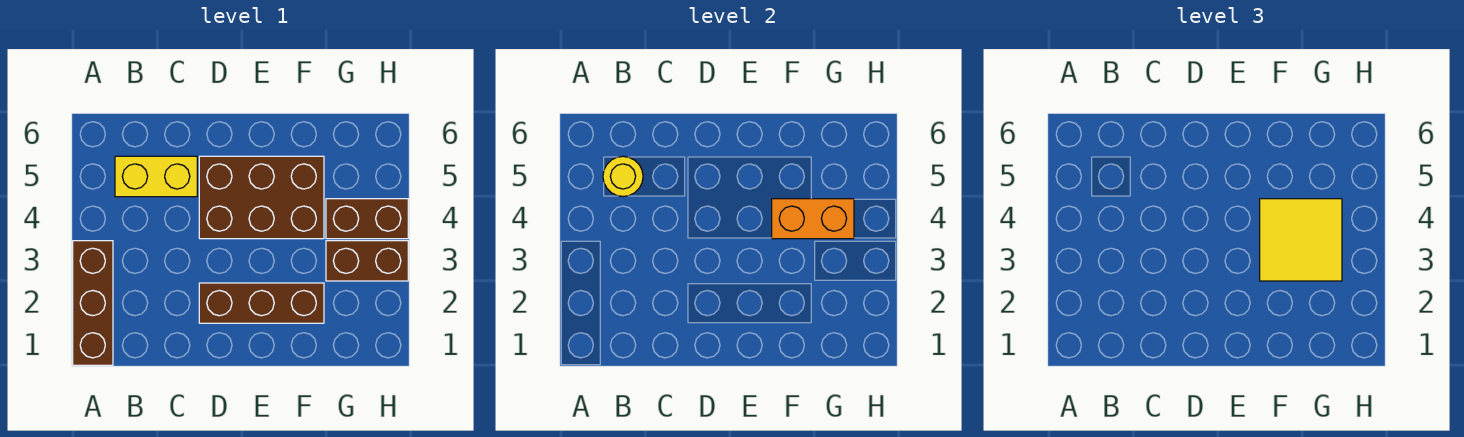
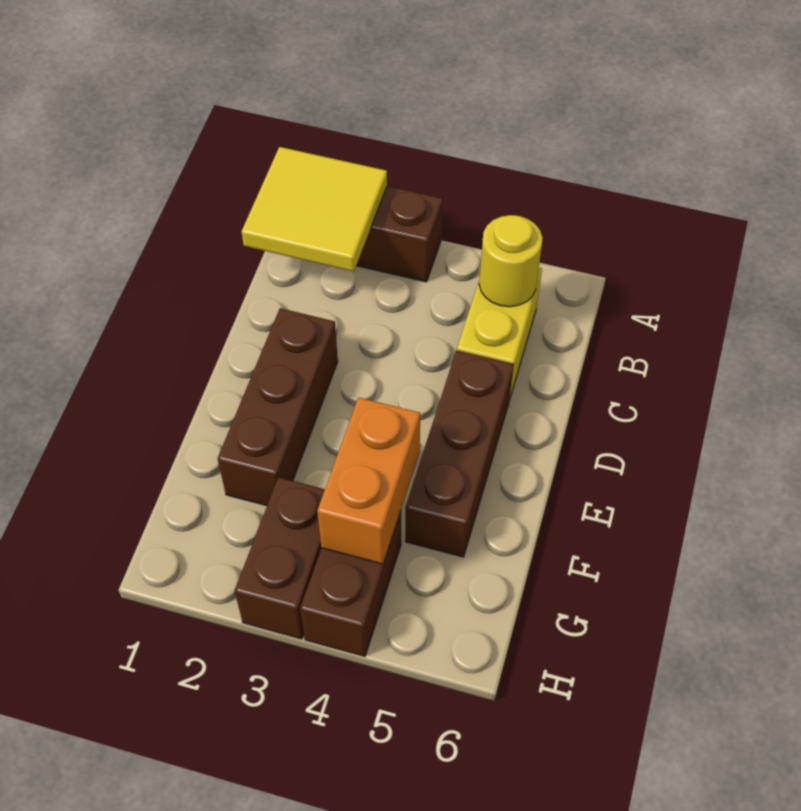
brown brick D4:F5 level 1 -> brown brick D5:F5 level 1
yellow tile F3:G4 level 3 -> yellow tile A1:B2 level 2

